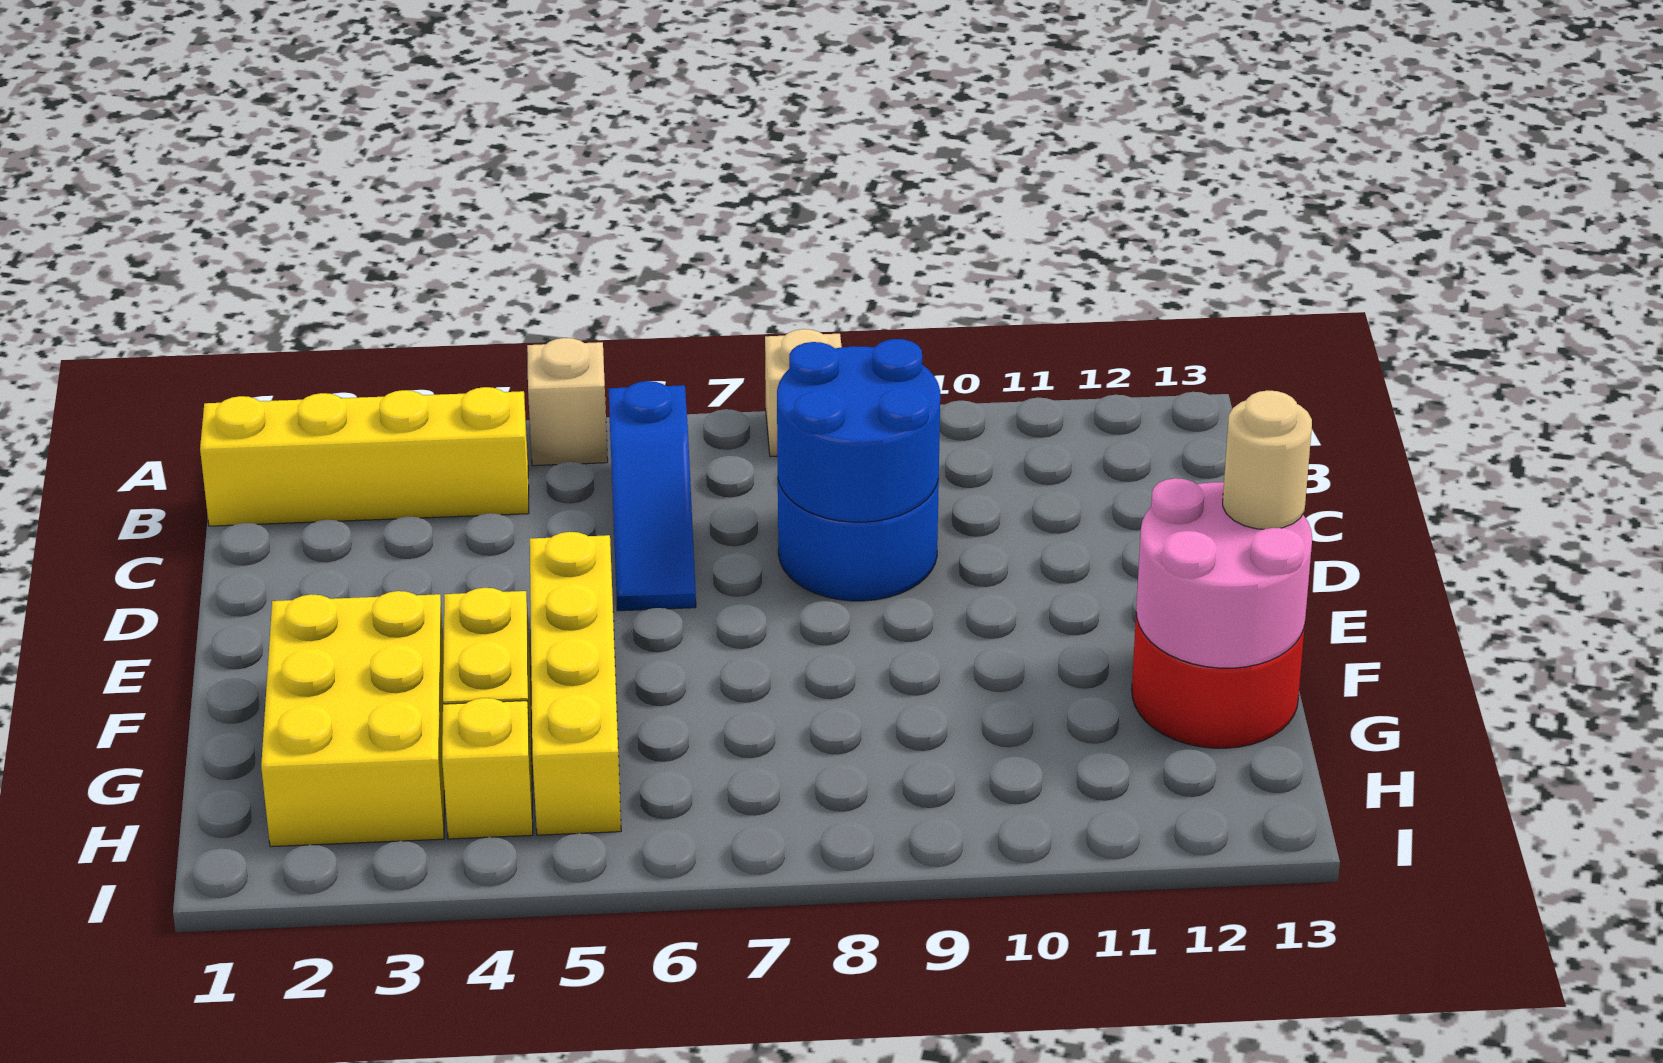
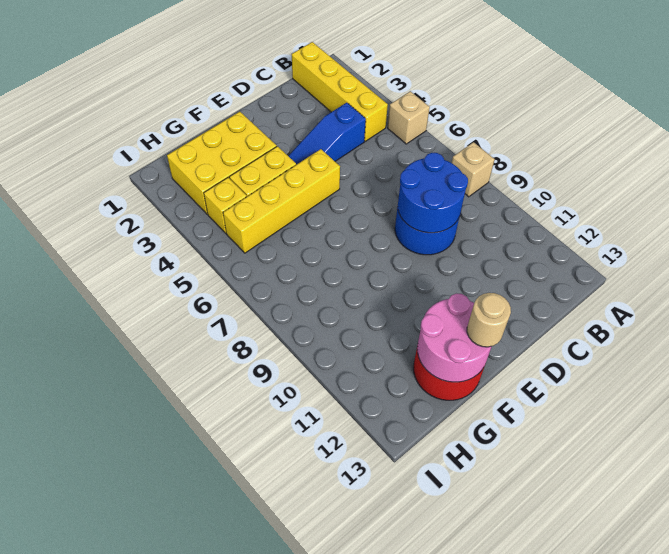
blue slope B6:D6 level 1 top B -> blue slope C4:E4 level 1 top C

